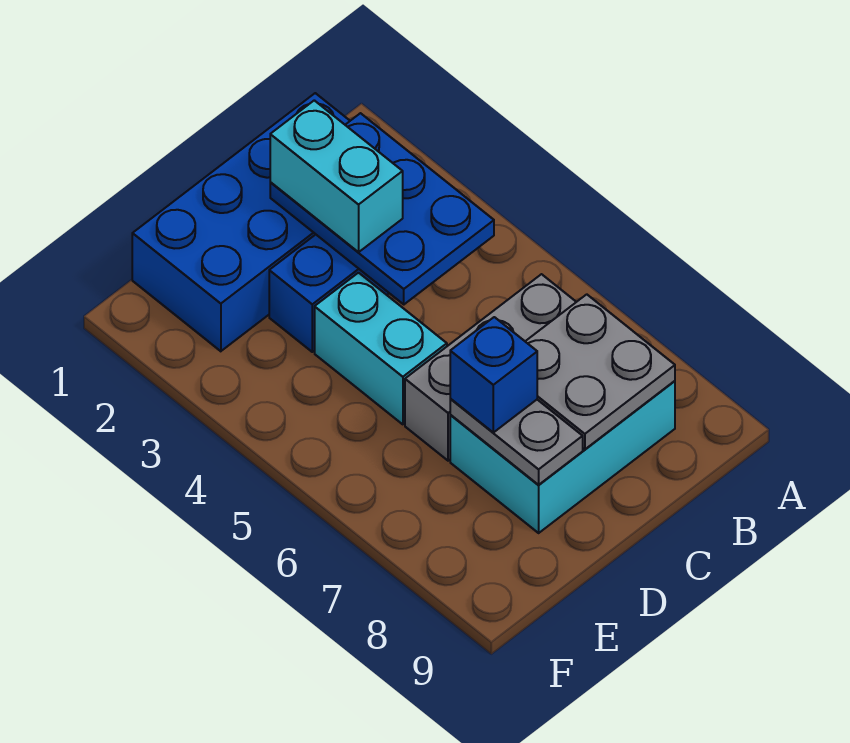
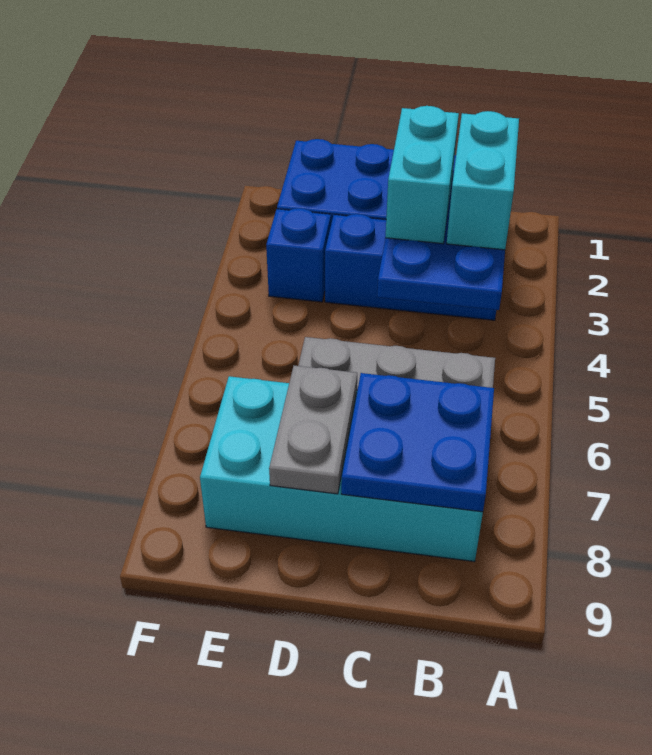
cyan brick B7:D8 level 1 -> cyan brick B7:E8 level 1
grey plate B7:C8 level 2 -> blue plate B7:C8 level 2
cyan brick D4:D5 level 1 -> cyan brick B2:B3 level 3
blue brick D7 level 3 -> blue brick E3 level 1

